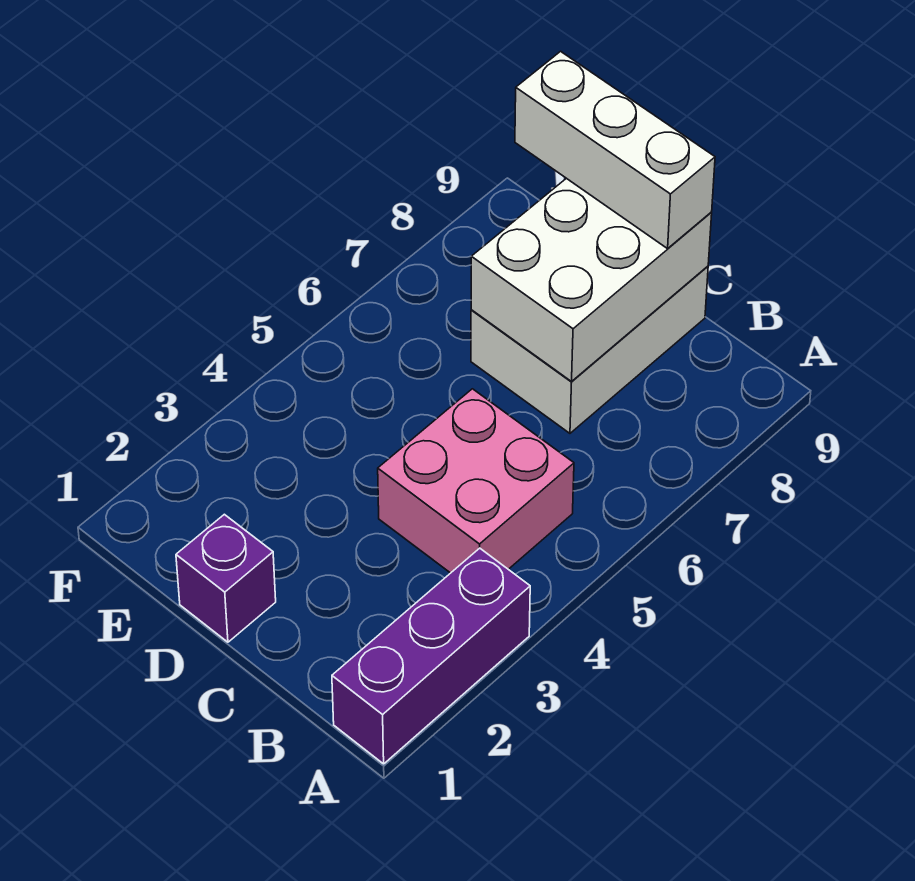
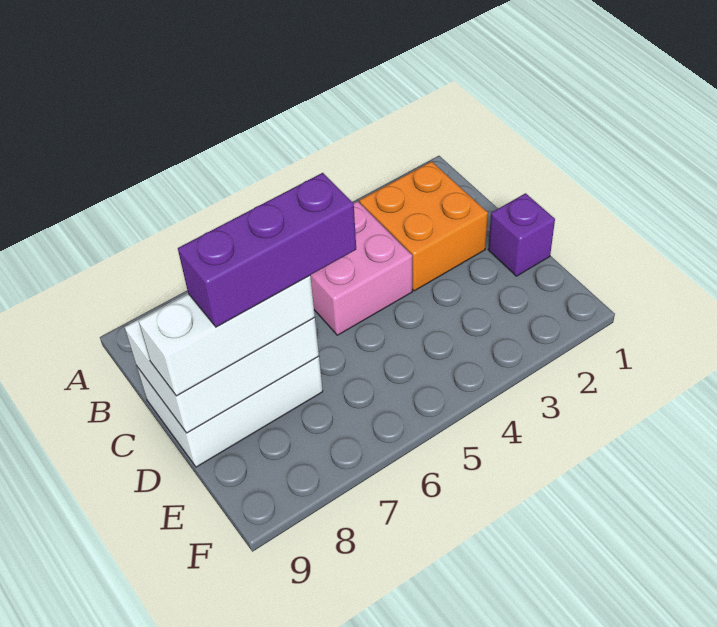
purple brick A1:A3 level 1 -> purple brick D6:D8 level 4
none -> orange brick B2:C3 level 1
white brick C9:E9 level 3 -> white brick D7:D9 level 3

